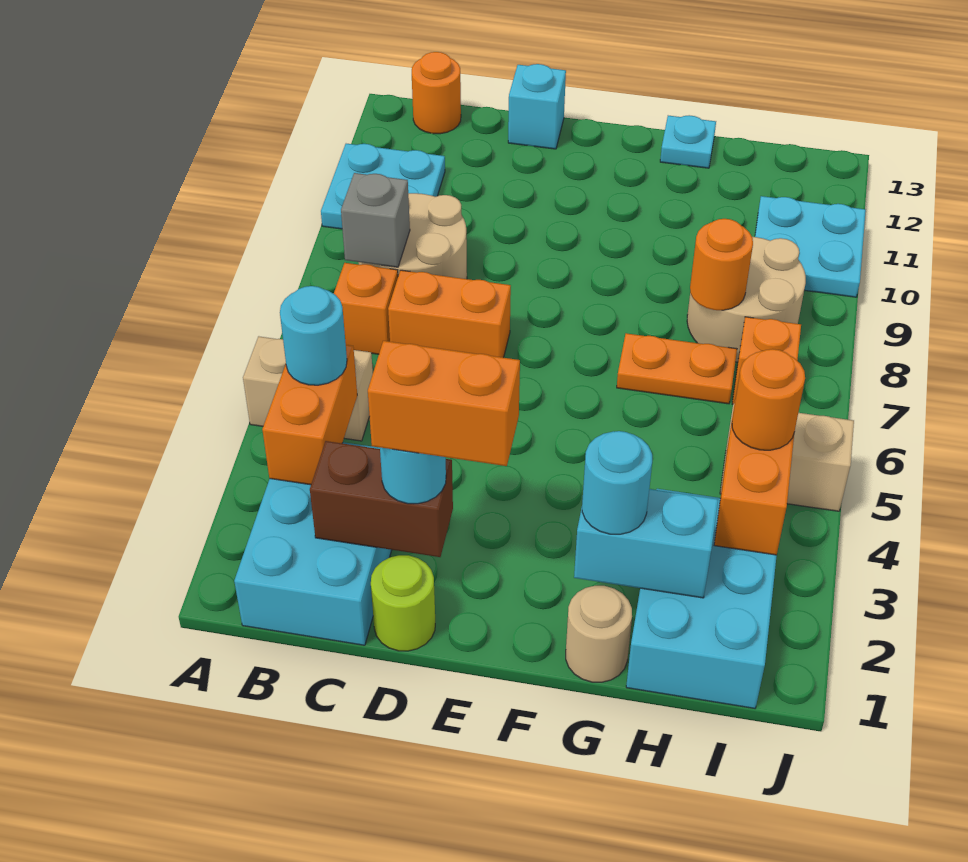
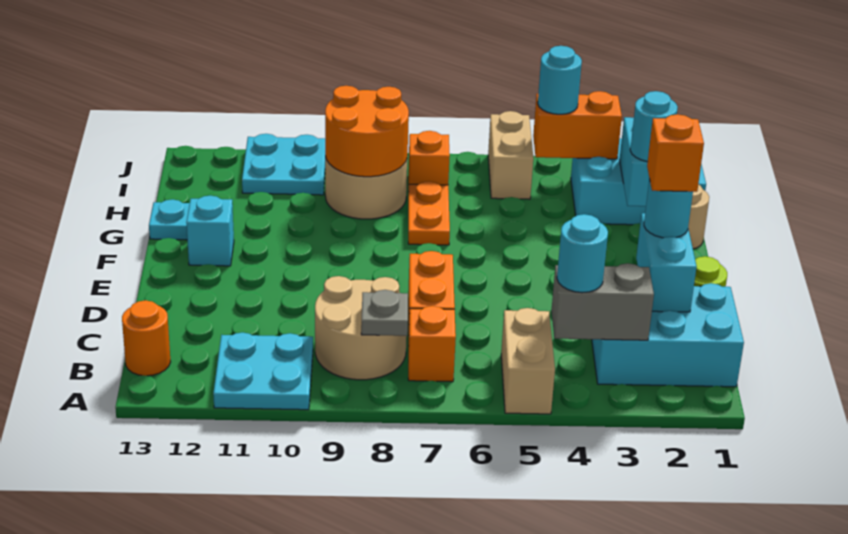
orange brick B3:B4 level 2 -> grey brick B3:B4 level 2
grey brick B8 level 2 -> grey plate B8 level 2
brown brick C2:D2 level 2 -> cyan brick C2:D2 level 2
orange brick D2:E2 level 4 -> orange brick D2 level 4
cyan brick D13 level 1 -> cyan brick F12 level 1
orange round brick H8 level 2 -> orange round brick H8:I9 level 2
orange round brick I4 level 3 -> cyan round brick I4 level 3

